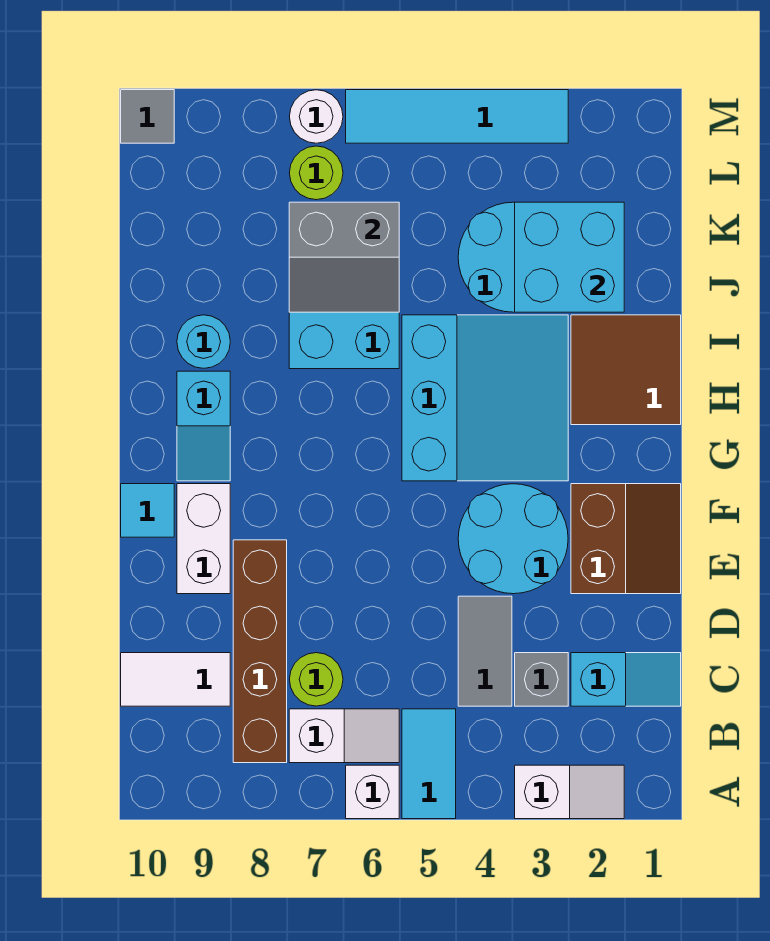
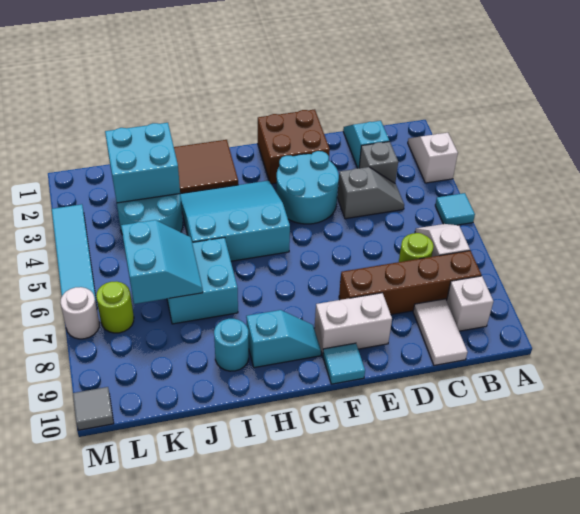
cyan tile A5:B5 level 1 -> cyan tile A5 level 1
white brick A6 level 1 -> white brick B9 level 1
grey tile C4:D4 level 1 -> grey slope C4:D4 level 1 top D
brown slope E1:F2 level 1 top 2 -> brown brick E1:F2 level 1
grey slope J6:K7 level 2 top K -> cyan slope J6:K7 level 2 top K

